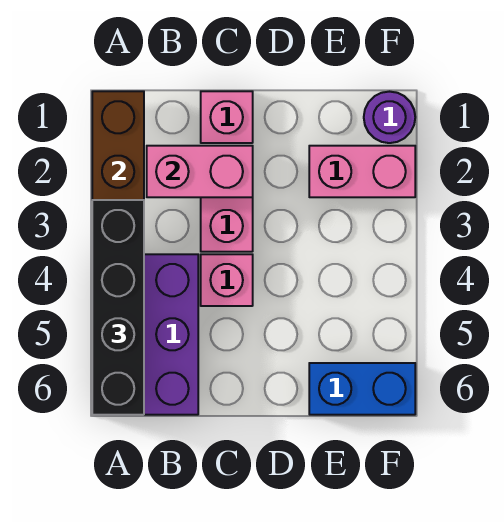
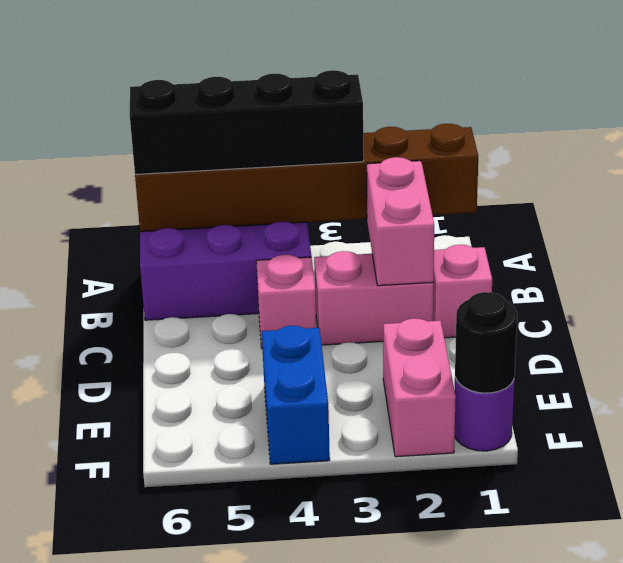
blue brick E6:F6 level 1 -> blue brick E4:F4 level 1
none -> black round brick F1 level 2

